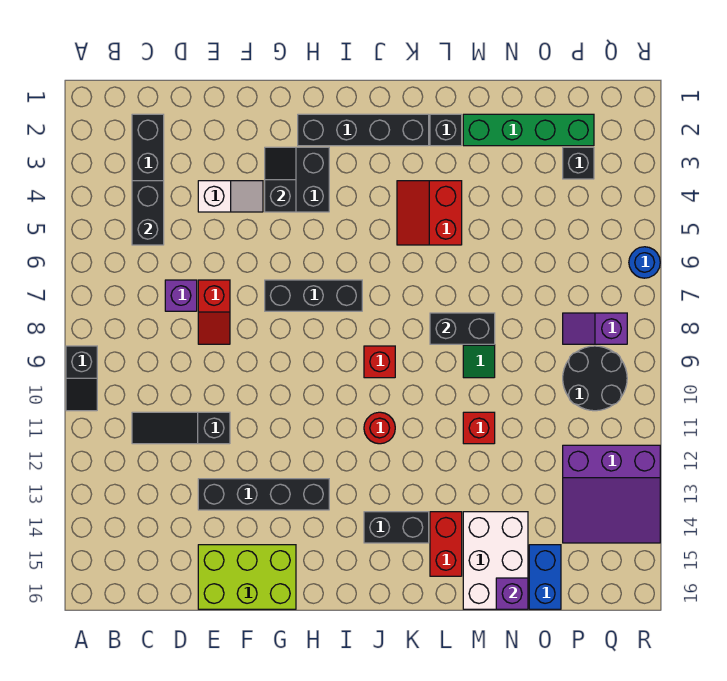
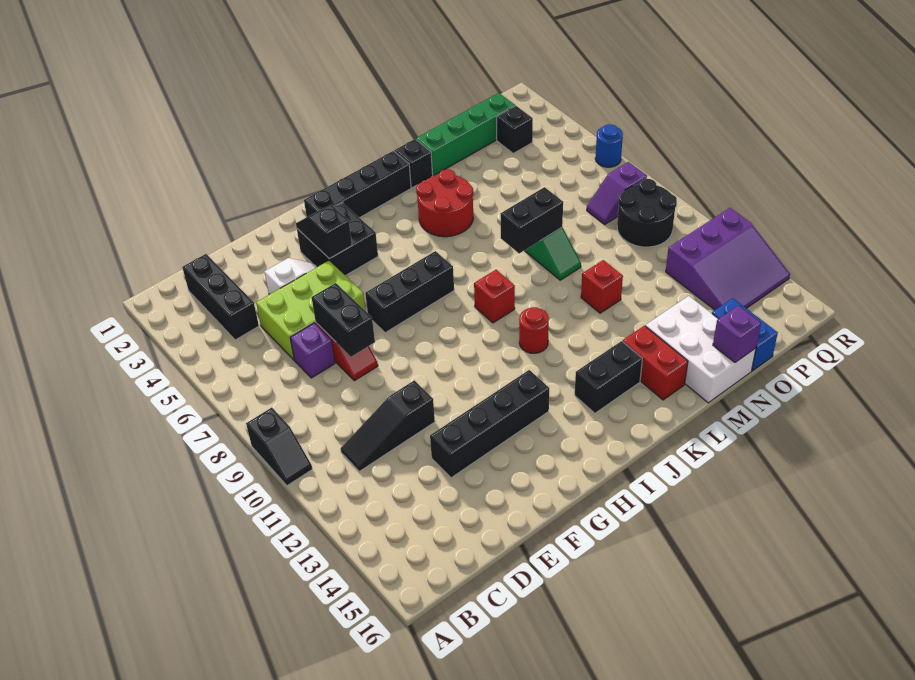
black brick C4:C5 level 2 -> black brick E7:E8 level 2
lime brick E15:G16 level 1 -> lime brick D5:F6 level 1
red slope K4:L5 level 1 top L -> red round brick K4:L5 level 1

